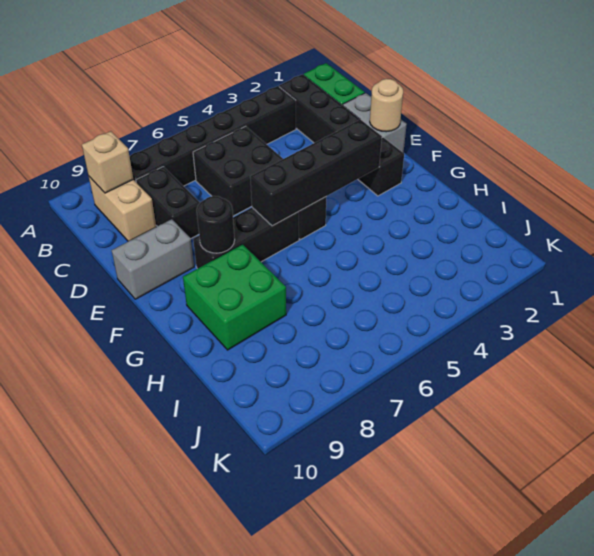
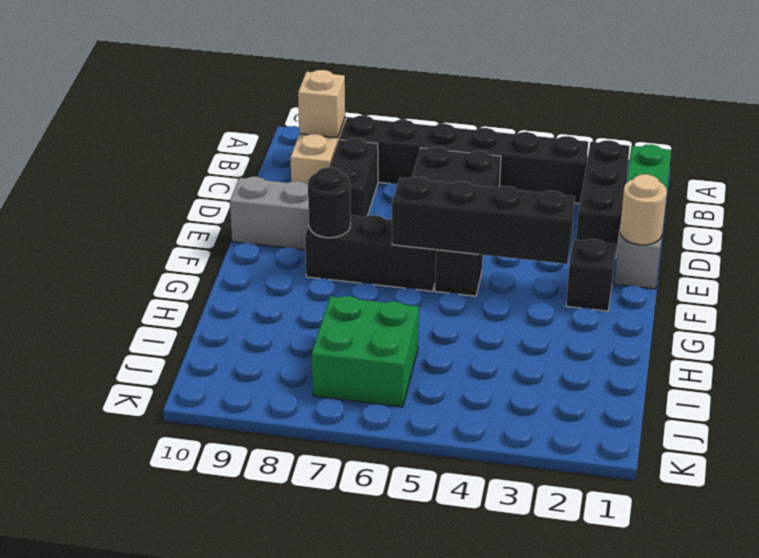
green brick G8:H9 level 1 -> green brick I6:J7 level 1

